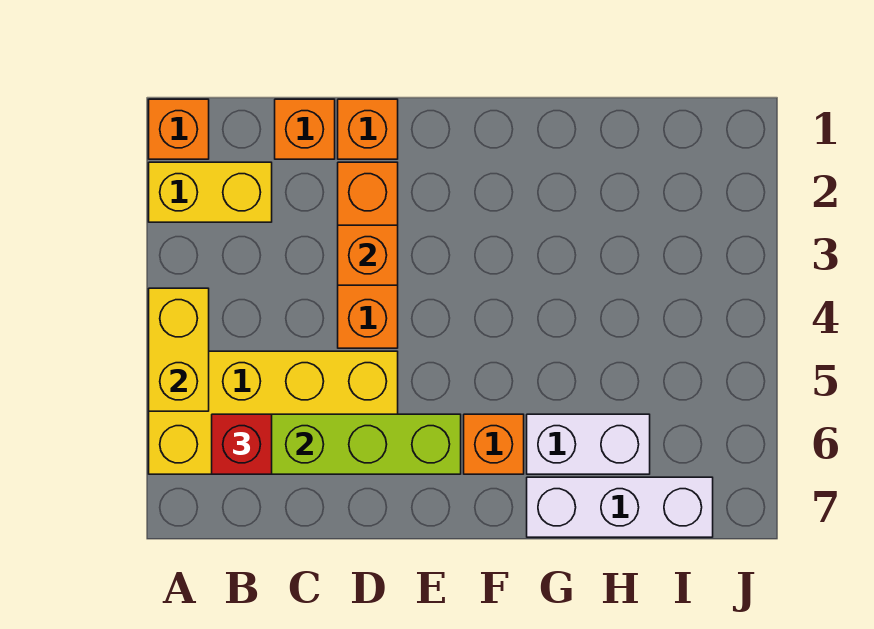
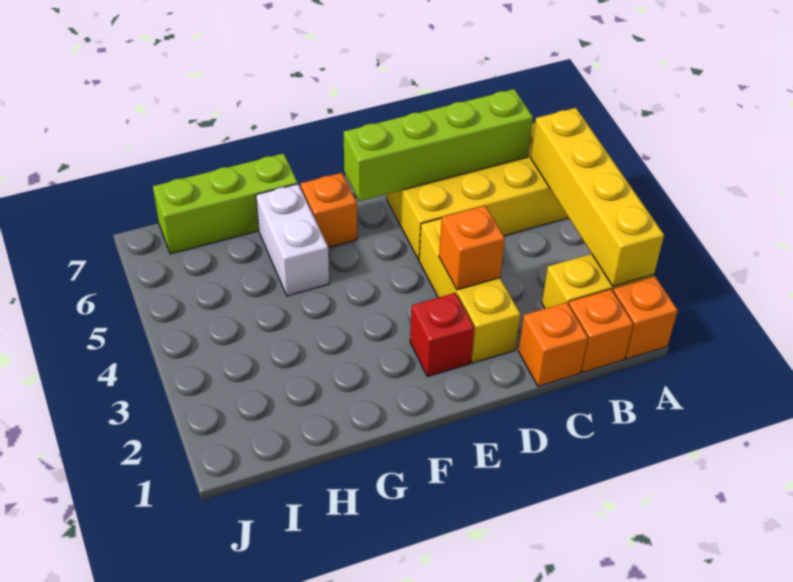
yellow brick A4:A5 level 2 -> yellow brick A2:A5 level 2
red brick B6 level 3 -> red brick E2 level 1
orange brick D1 level 1 -> orange brick B1 level 1
orange brick D2:D4 level 1 -> yellow brick D2:D4 level 1
white brick G6:H6 level 1 -> white brick G5:G6 level 1
white brick G7:I7 level 1 -> lime brick G7:I7 level 1

